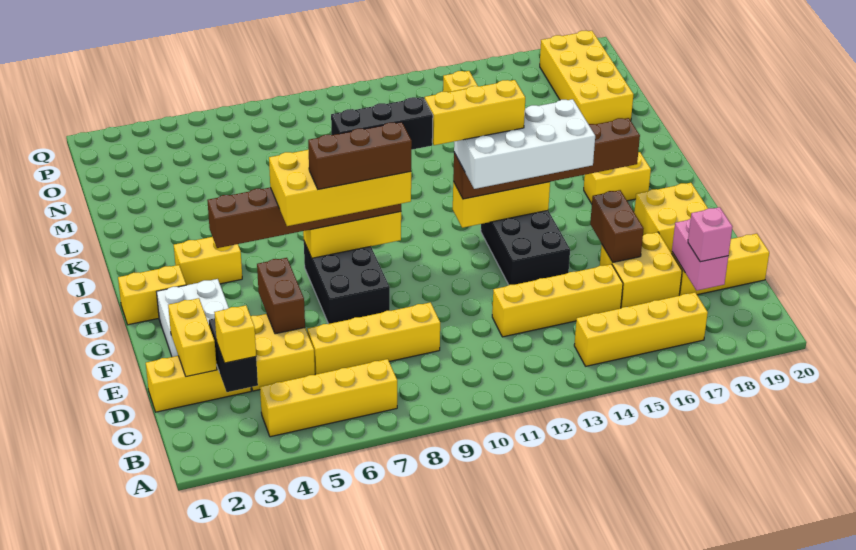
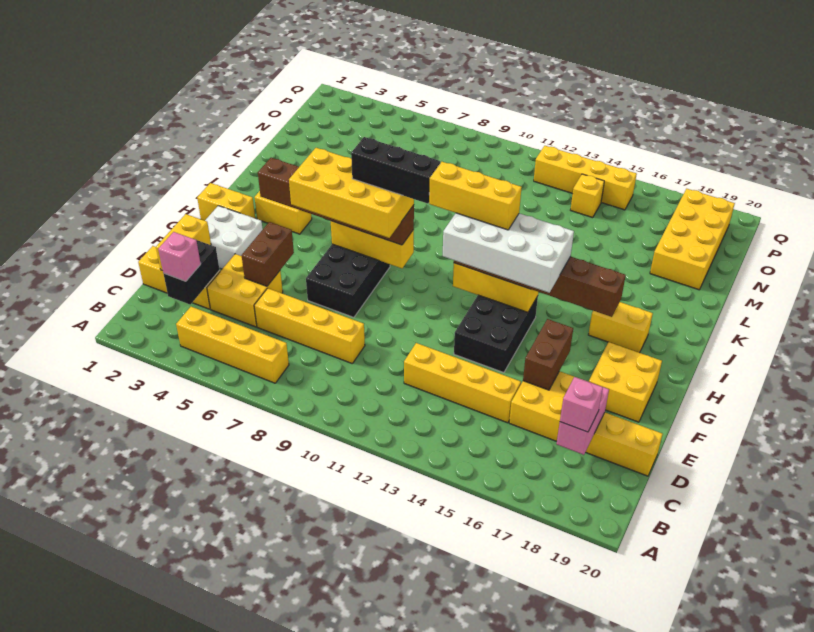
yellow brick B14:B17 level 1 -> yellow brick P12:P15 level 1
yellow brick C3 level 3 -> pink brick C3 level 3
brown brick G7:G9 level 5 -> none

